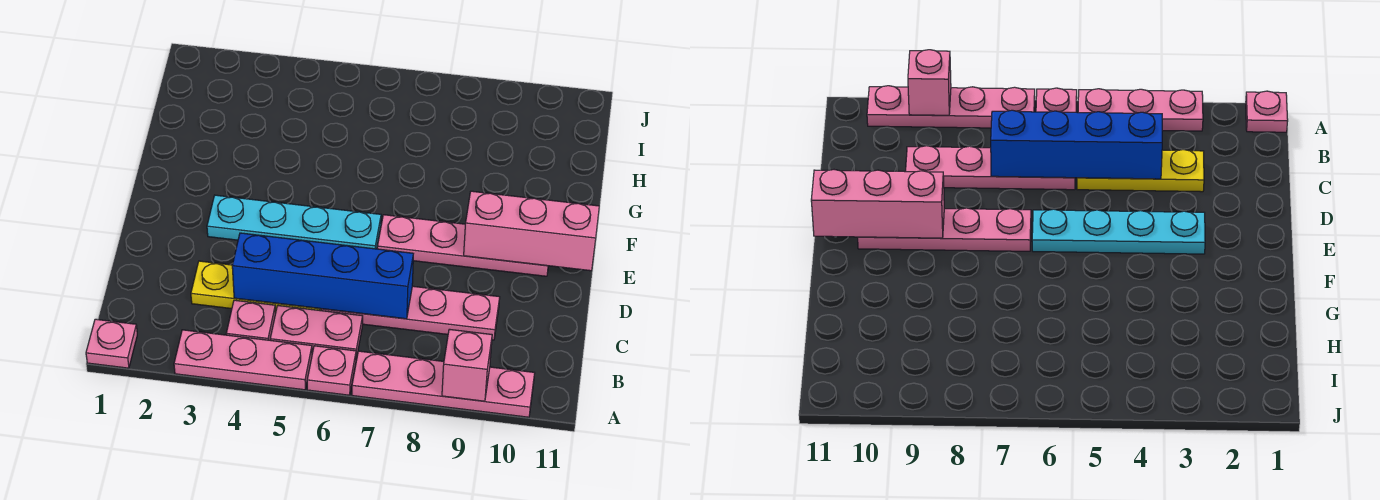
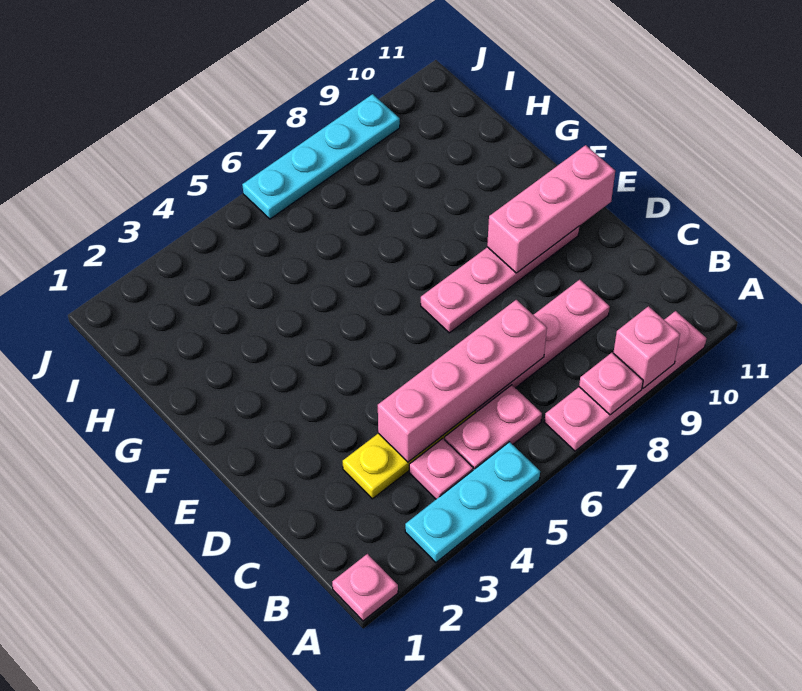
pink plate A3:A5 level 1 -> cyan plate A3:A5 level 1
pink plate A6 level 1 -> pink plate A8 level 2
blue brick C4:C7 level 2 -> pink brick C4:C7 level 2
cyan plate E3:E6 level 1 -> cyan plate J6:J9 level 1

